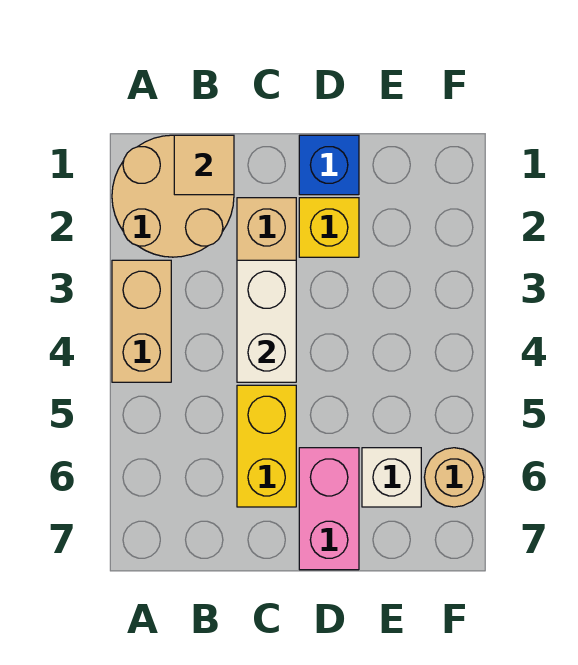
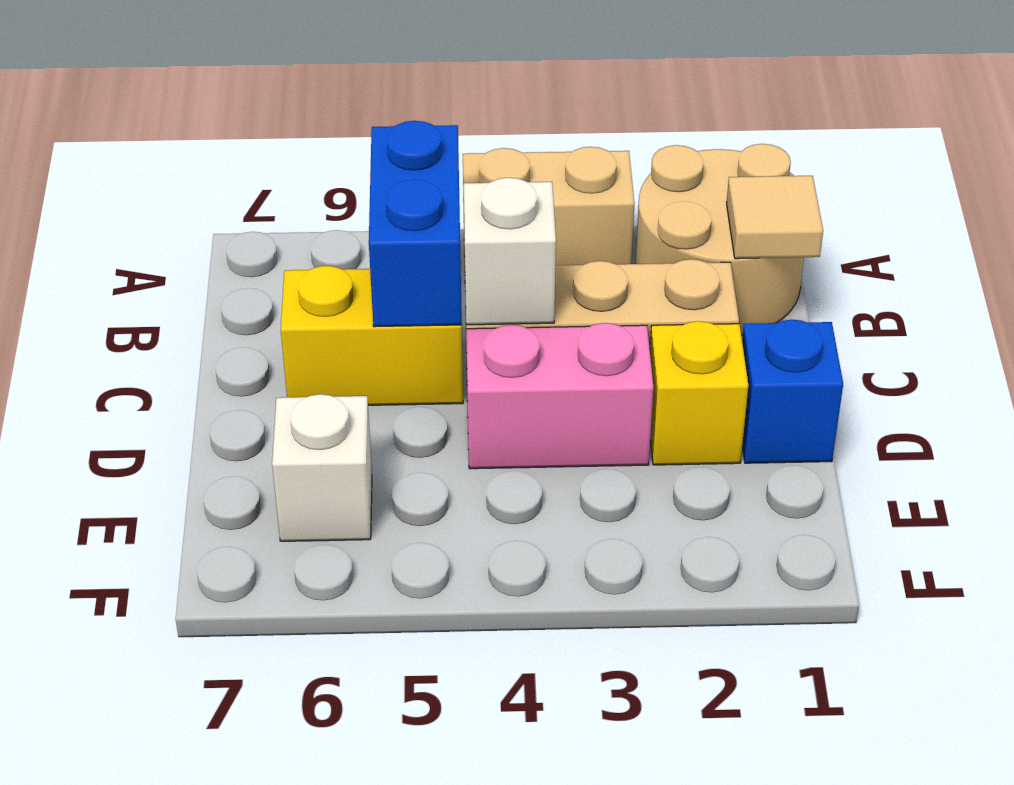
none -> blue brick B5:C5 level 2
white brick C3:C4 level 2 -> white brick C4 level 2
pink brick D6:D7 level 1 -> pink brick D3:D4 level 1
tan round brick F6 level 1 -> none

